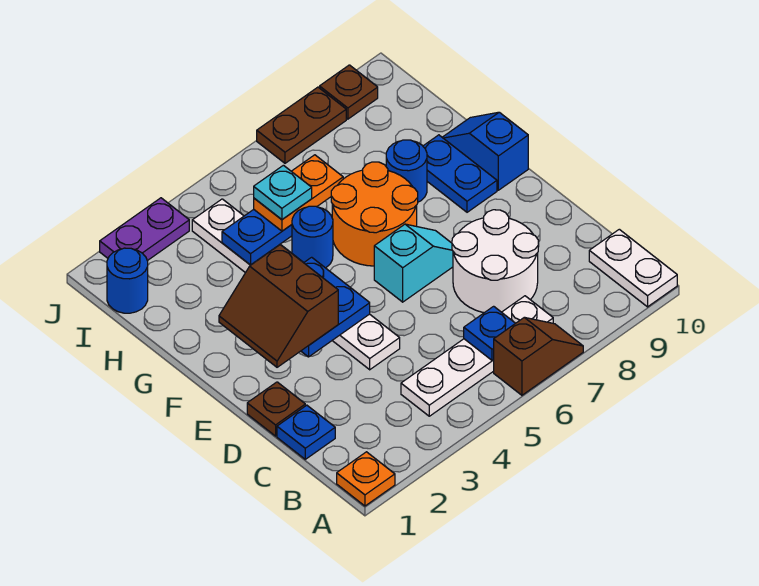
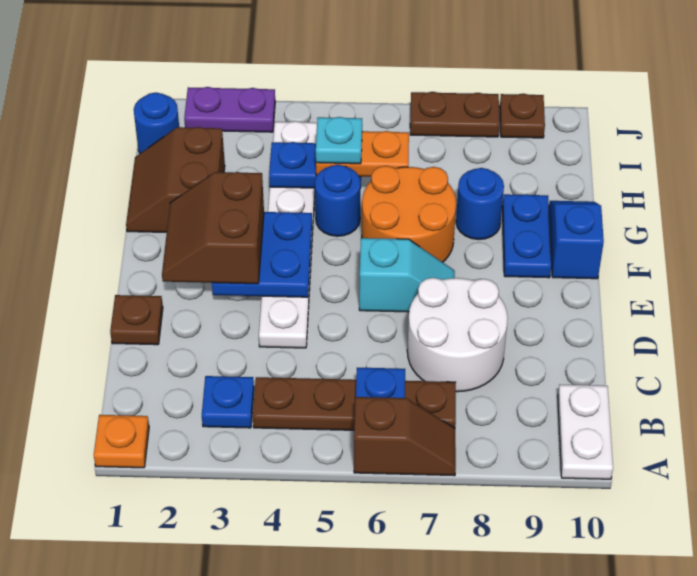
white plate B4:B7 level 1 -> brown plate B4:B7 level 1
blue plate C1 level 1 -> blue plate B3 level 1
none -> brown slope G1:H2 level 1 top 2

